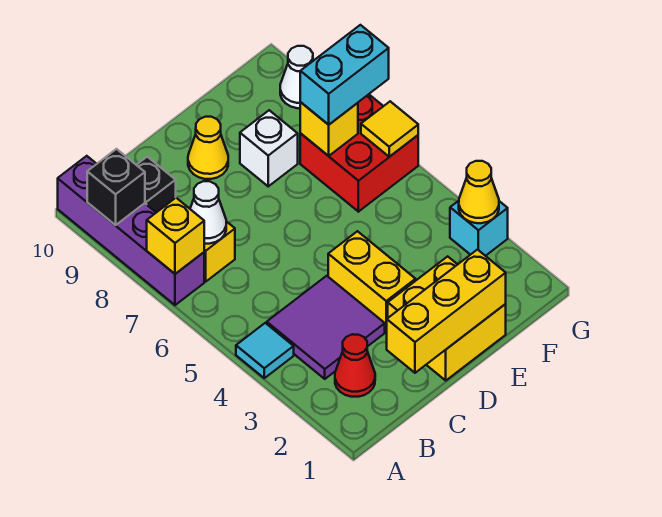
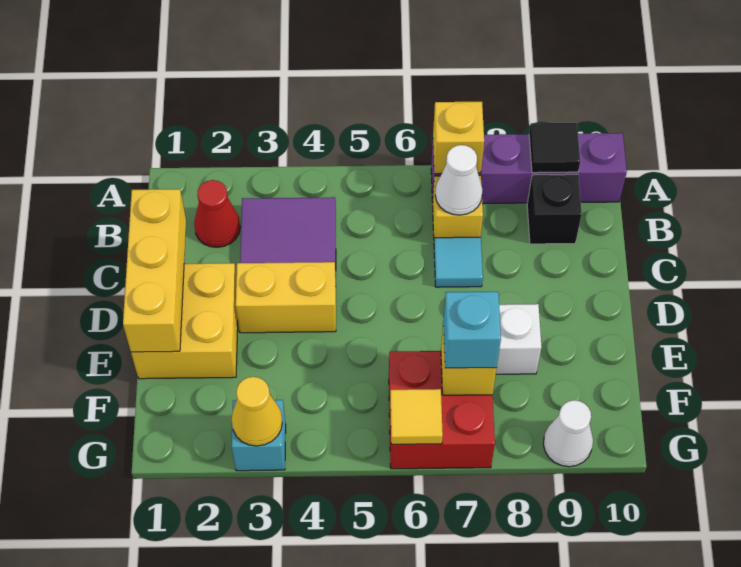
cyan tile A4 level 1 -> cyan tile C7 level 1
black brick A9 level 2 -> black tile A9 level 2
yellow cone D9 level 1 -> none
cyan brick F7:G7 level 3 -> cyan brick F7 level 3

